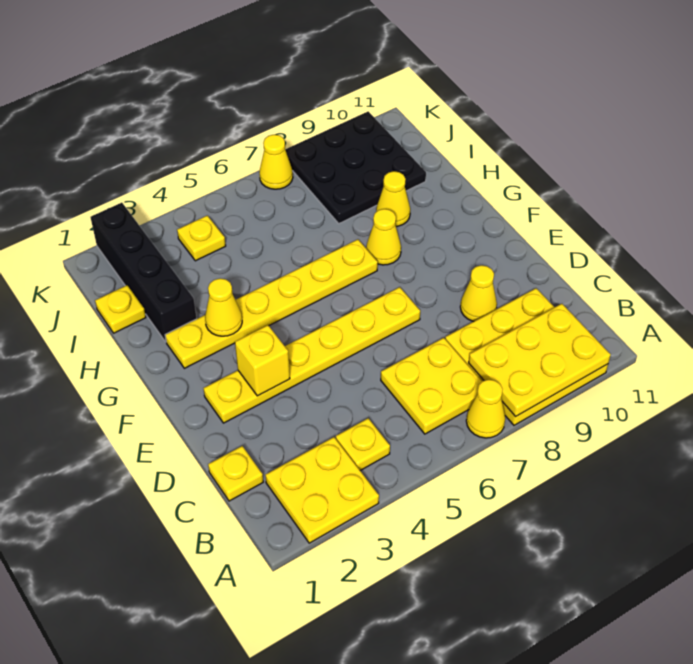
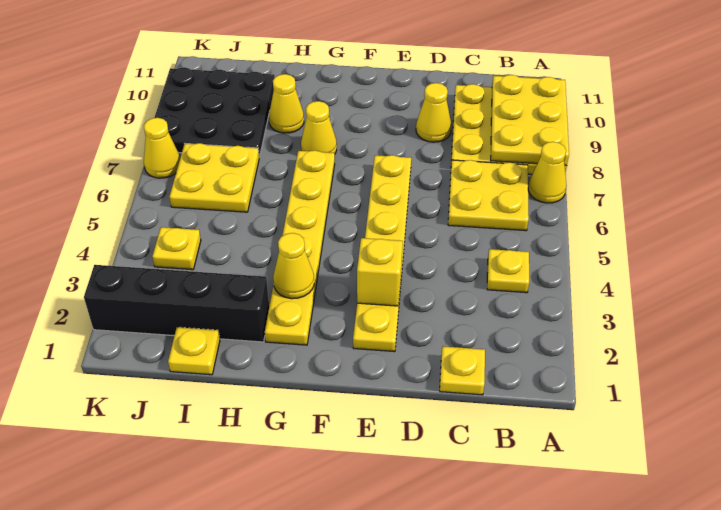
yellow plate A2:B3 level 1 -> yellow plate I6:J7 level 1

